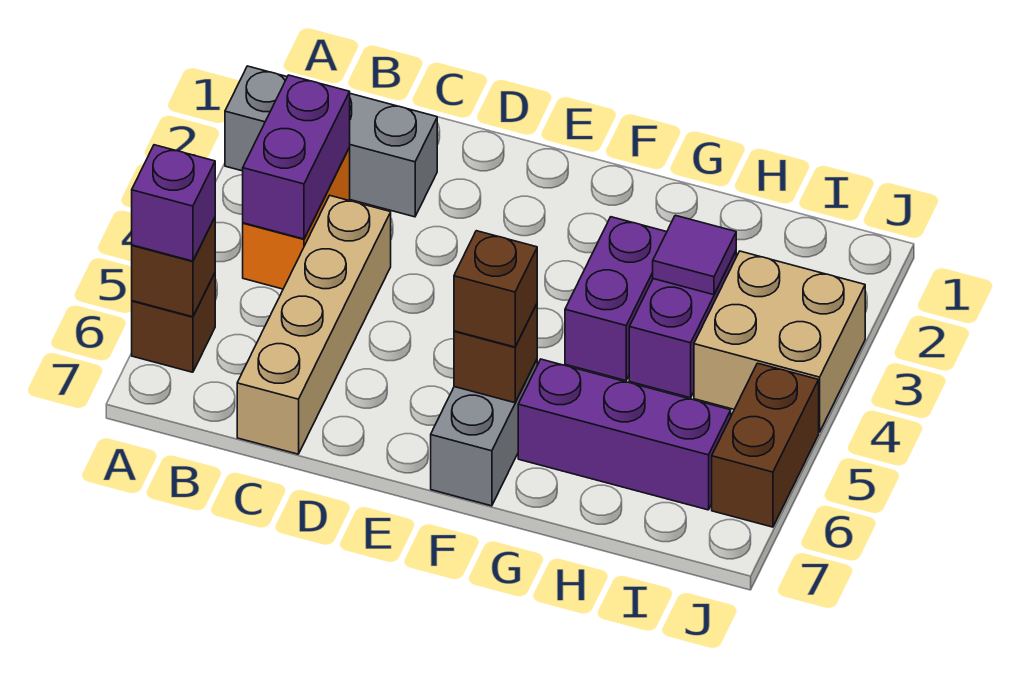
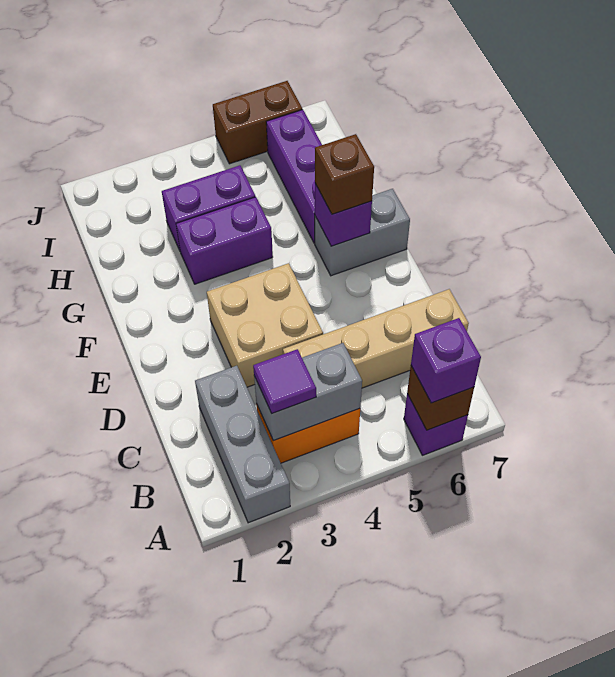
brown brick A6 level 1 -> purple brick A6 level 1
purple brick B3:B4 level 2 -> grey brick B3:B4 level 2
brown brick F6 level 2 -> purple brick F6 level 2
purple tile H3 level 2 -> purple tile B3 level 3
tan brick I3:J4 level 1 -> tan brick D3:E4 level 1

